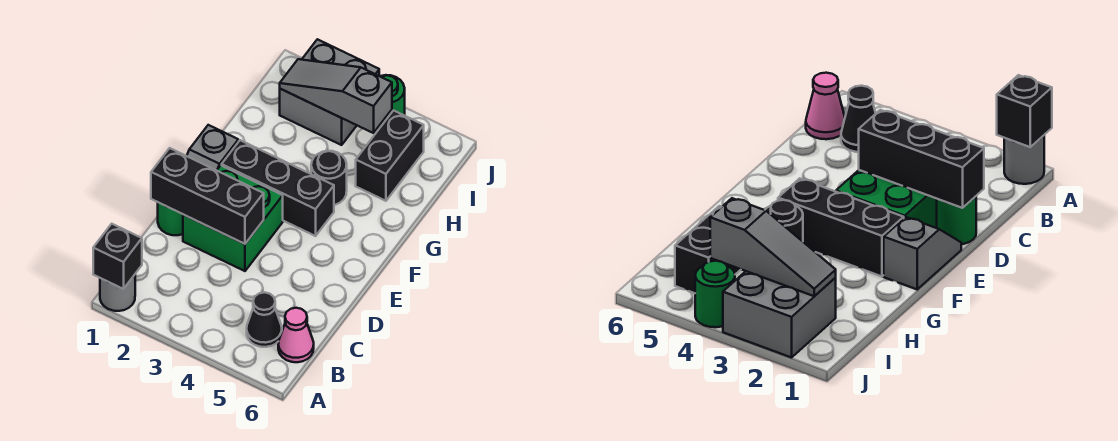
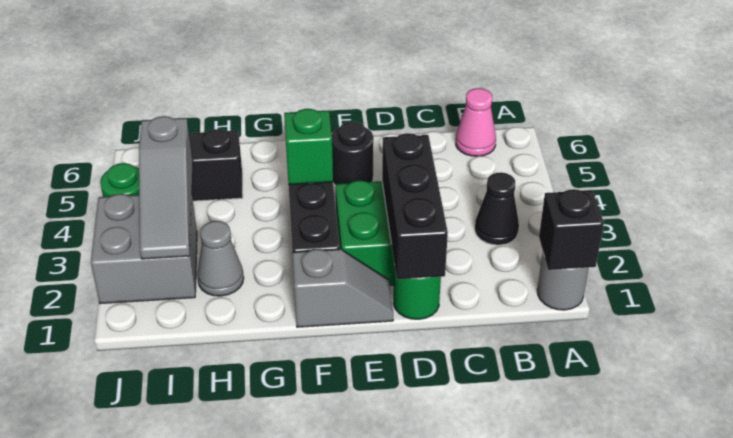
black cone B5 level 1 -> black cone B3 level 1
none -> green brick F4 level 2
black round brick G4 level 1 -> black round brick E5 level 1
none -> grey cone H2 level 1

